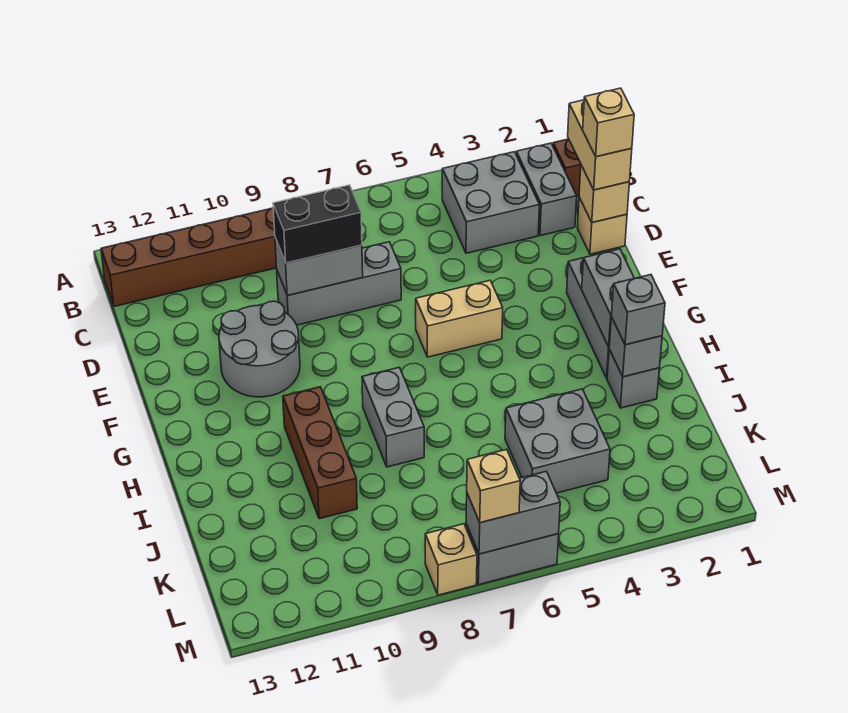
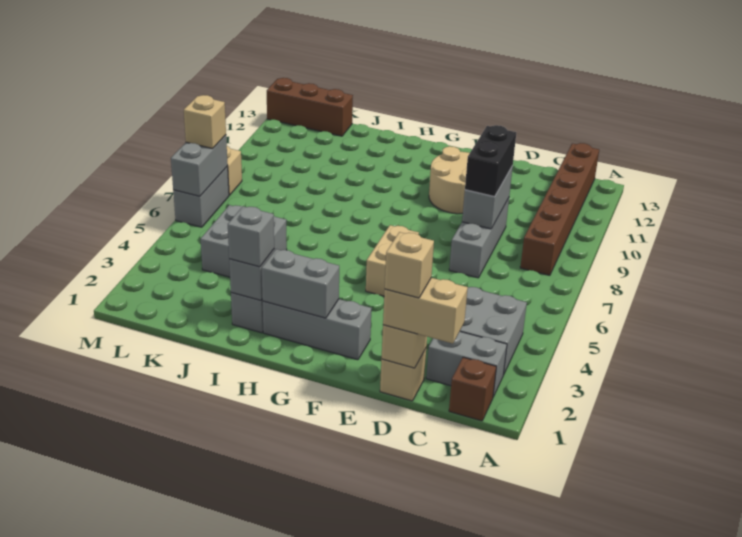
grey round brick E10:F11 level 1 -> tan round brick E10:F11 level 1
grey brick H8:I8 level 1 -> none
brown brick H10:J10 level 1 -> brown brick K13:M13 level 1

